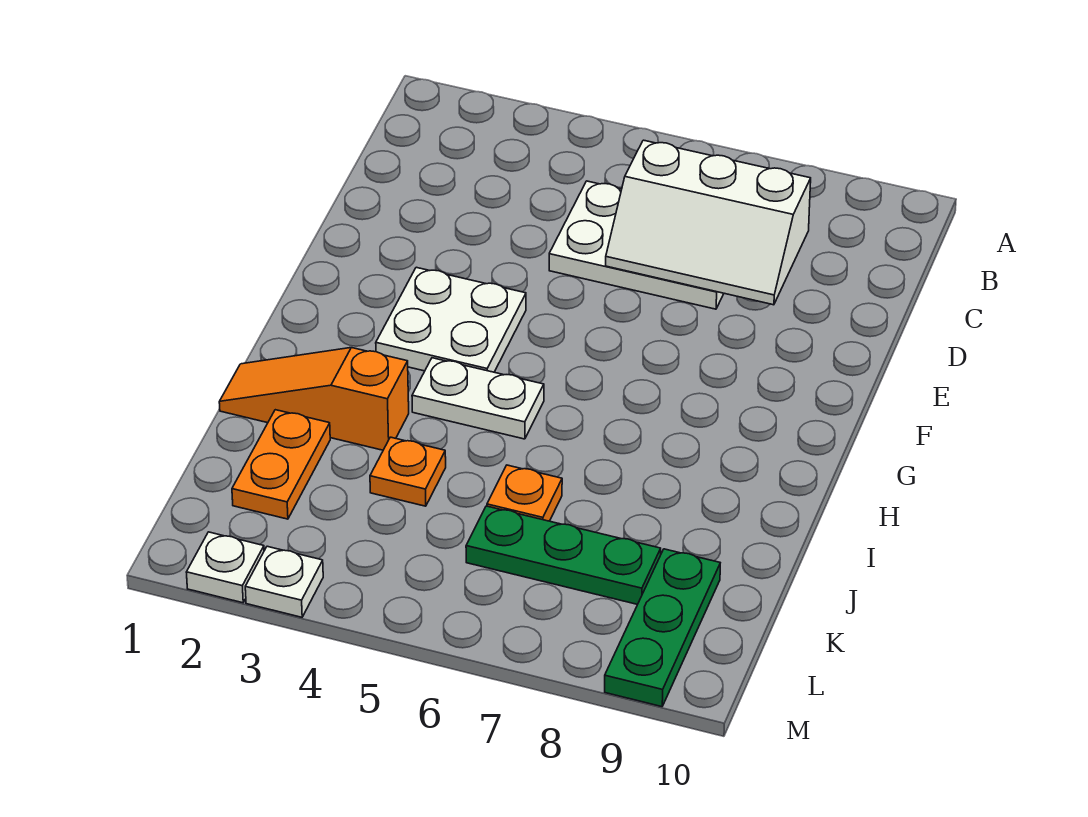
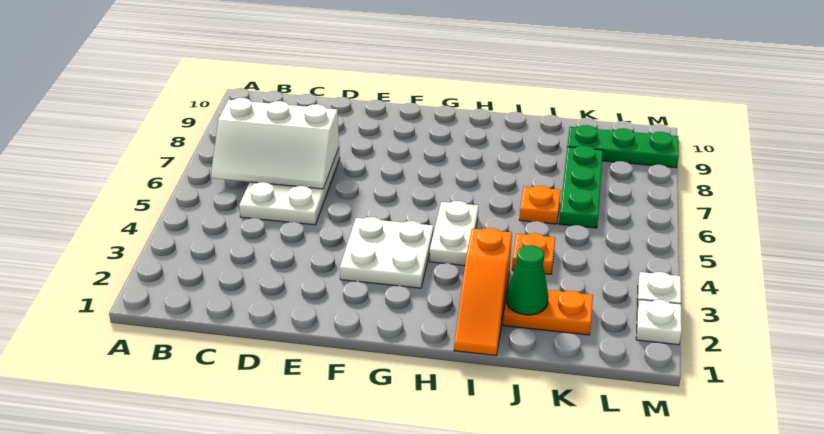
white slope C6:D8 level 2 top C -> white slope B6:D7 level 2 top 7
none -> green cone J2 level 2

